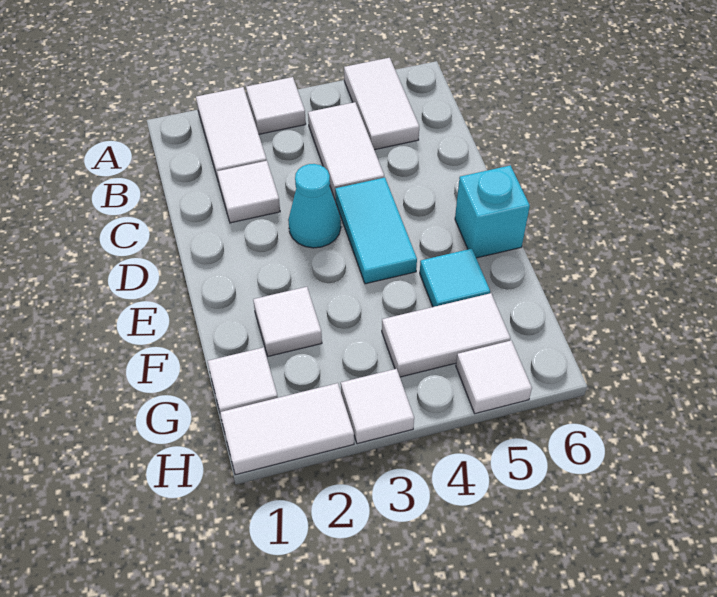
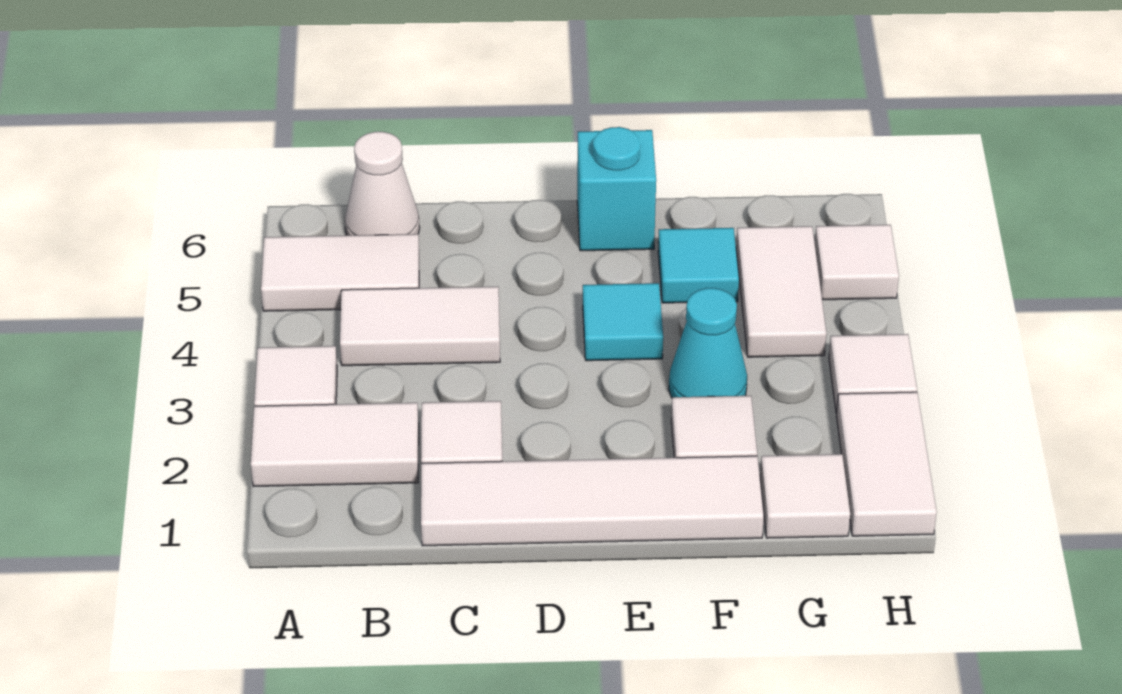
none -> white cone B6 level 1
none -> white tile C1:F1 level 1
cyan cone D3 level 1 -> cyan cone F3 level 1
cyan tile D4:E4 level 1 -> cyan tile E4 level 1

